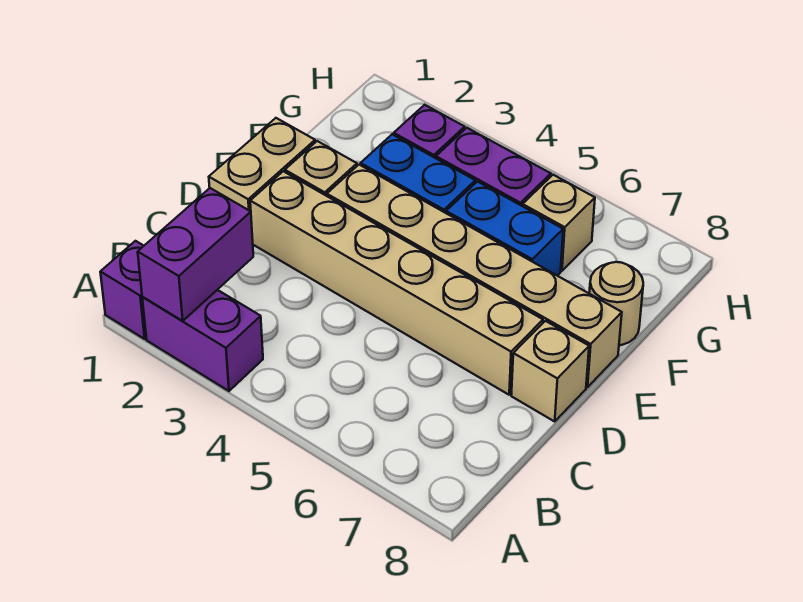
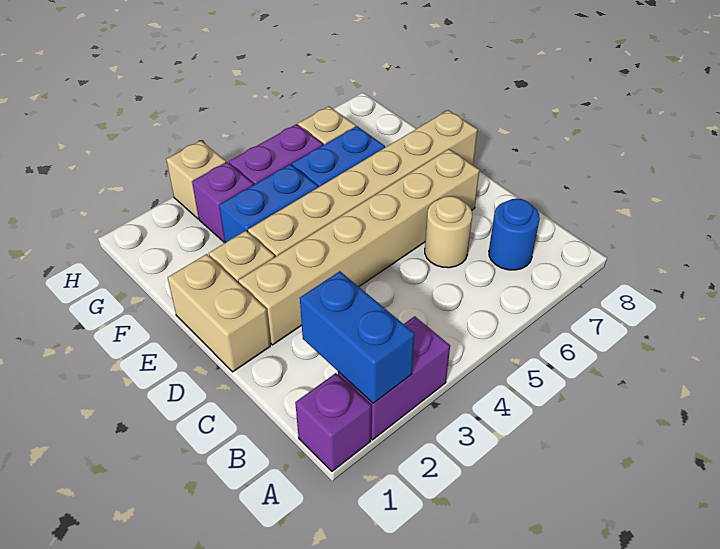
purple brick A2:B2 level 2 -> blue brick A2:B2 level 2
none -> blue round brick B7 level 1
tan brick D8 level 1 -> tan brick H3 level 1
tan round brick F8 level 1 -> tan round brick C6 level 1

